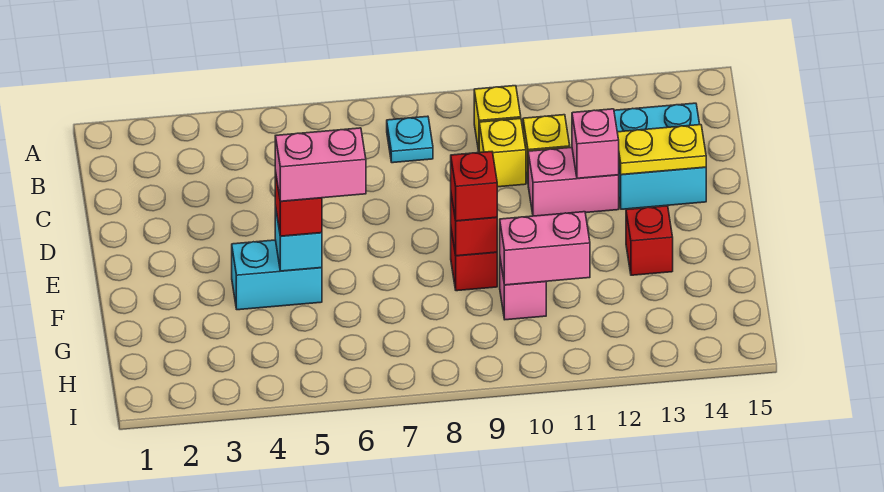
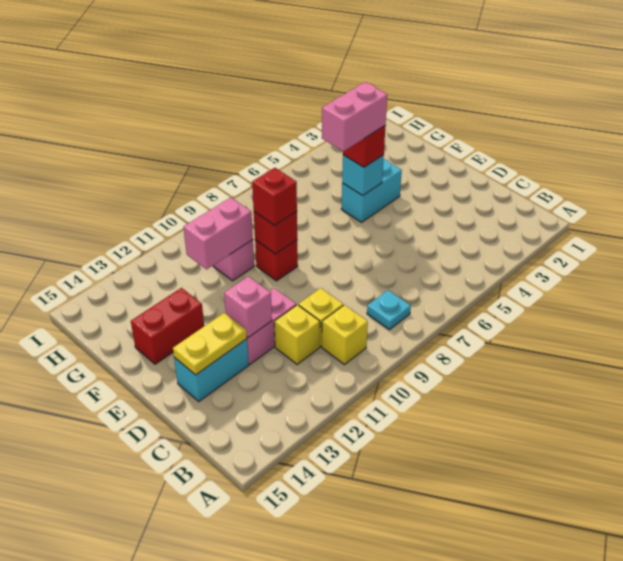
cyan brick C13:D14 level 1 -> cyan brick D13:D14 level 1
red brick F13 level 1 -> red brick F13:F14 level 1

